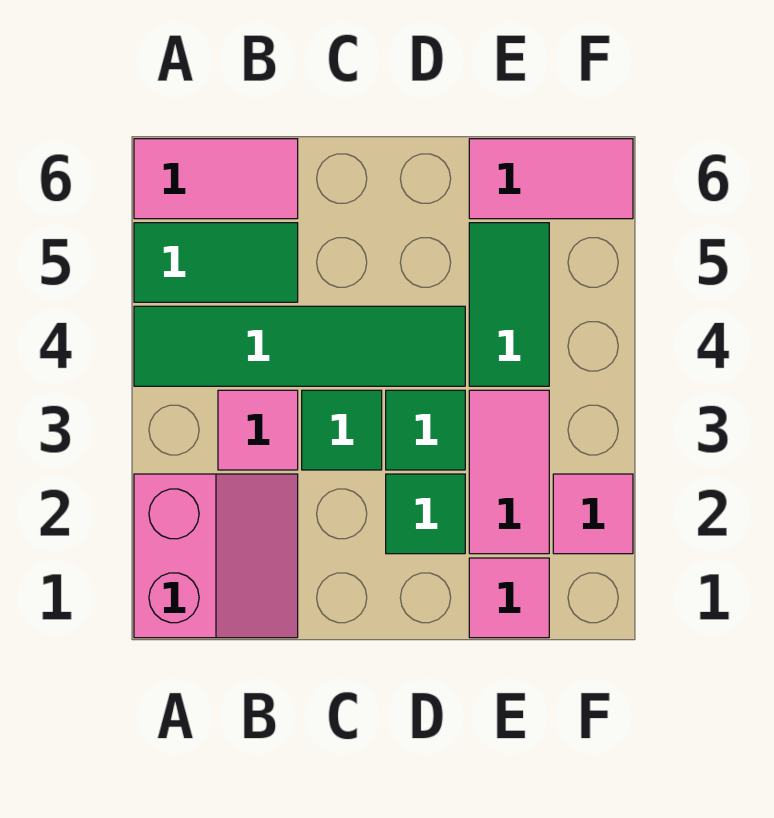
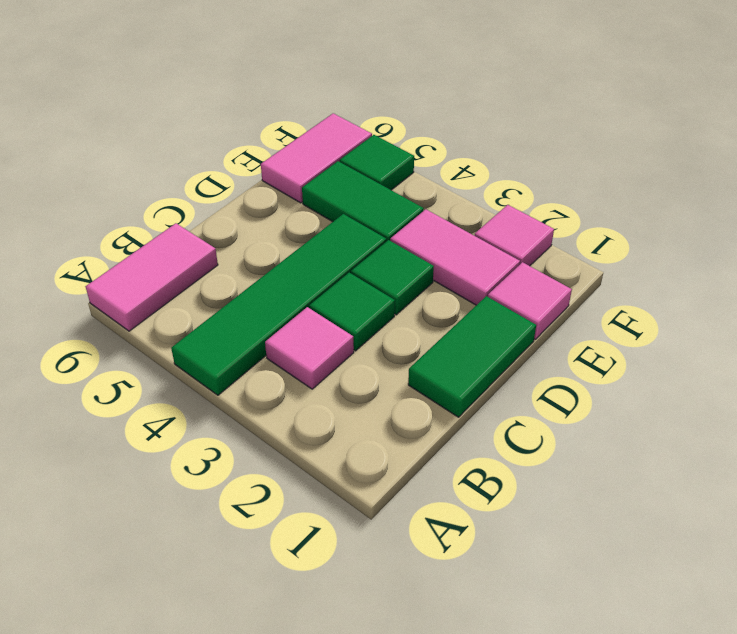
pink slope A1:B2 level 1 top A -> none
green tile A5:B5 level 1 -> green tile C1:D1 level 1
green tile D2 level 1 -> green tile F5 level 1

